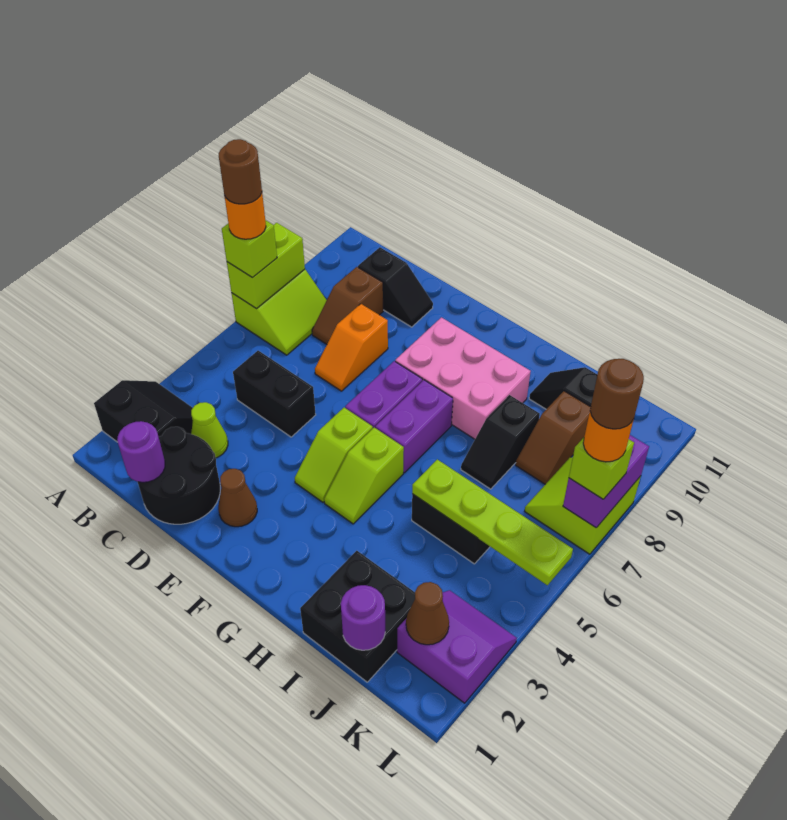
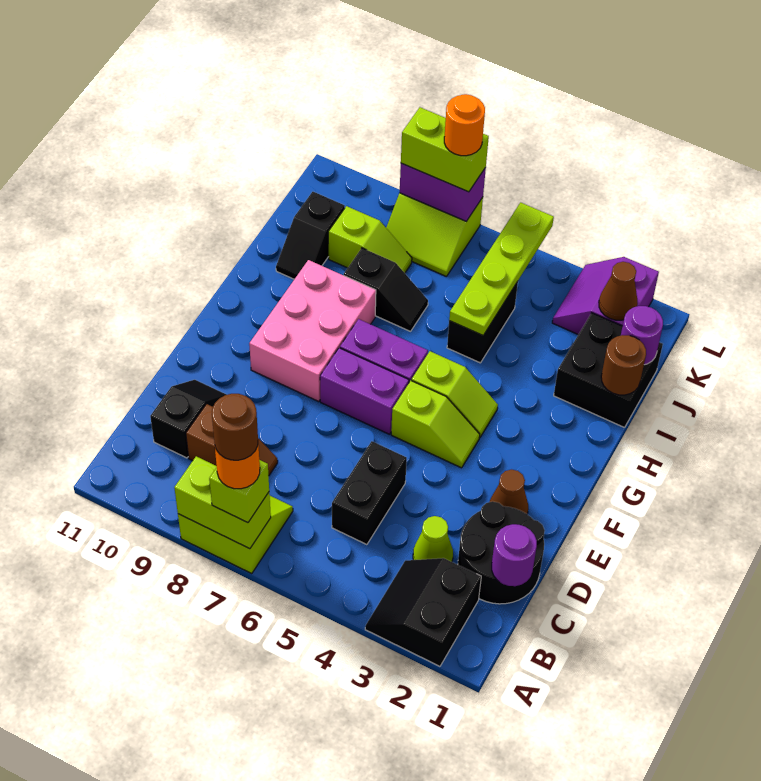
orange slope D7:D8 level 1 top 8 -> none
brown slope J8:J9 level 1 top 9 -> lime slope J8:J9 level 1 top 9
lime brick L7 level 3 -> lime brick L7:L8 level 3
brown round brick L7 level 5 -> brown round brick I1 level 2

